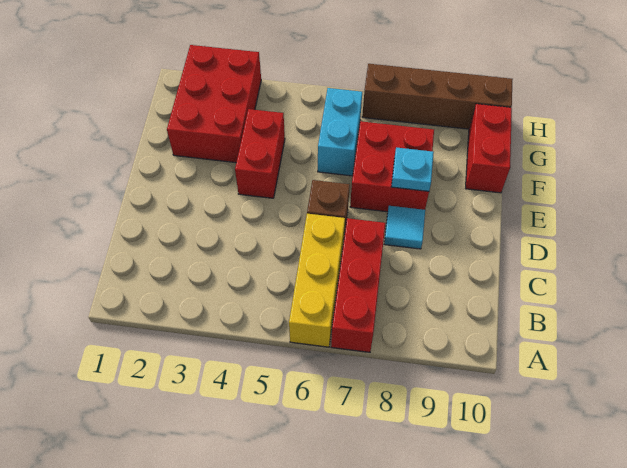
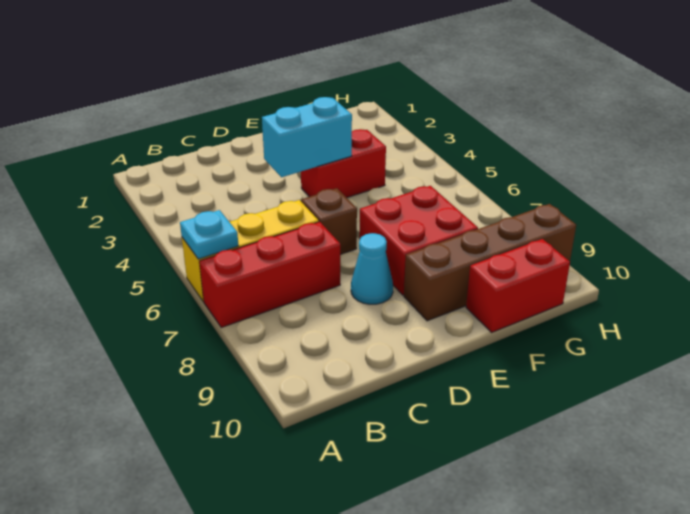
cyan tile D8 level 1 -> cyan cone D8 level 1
cyan plate E8 level 2 -> cyan plate A6 level 2
red brick F2:H3 level 1 -> none
cyan brick F6:G6 level 1 -> cyan brick D4:E4 level 2
brown brick H7:H10 level 1 -> brown brick E9:H9 level 1

